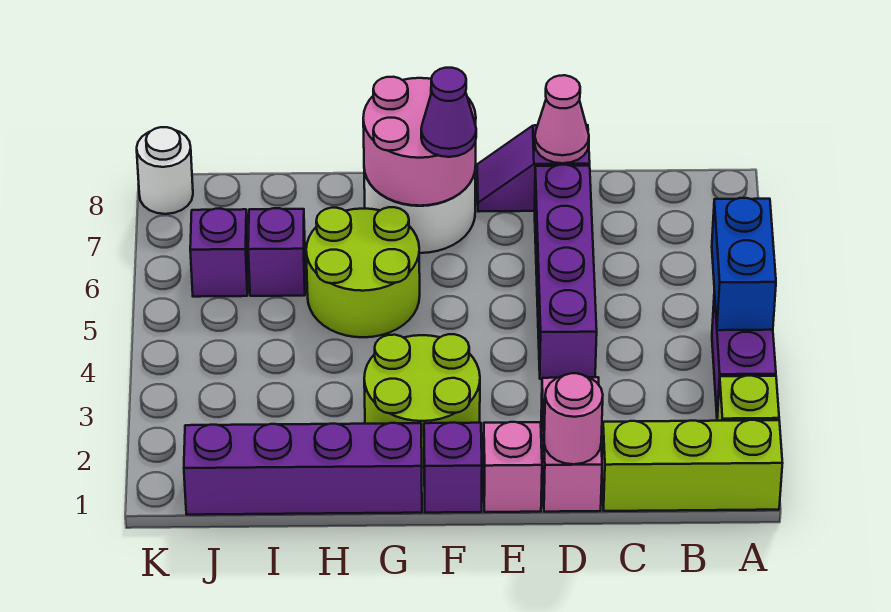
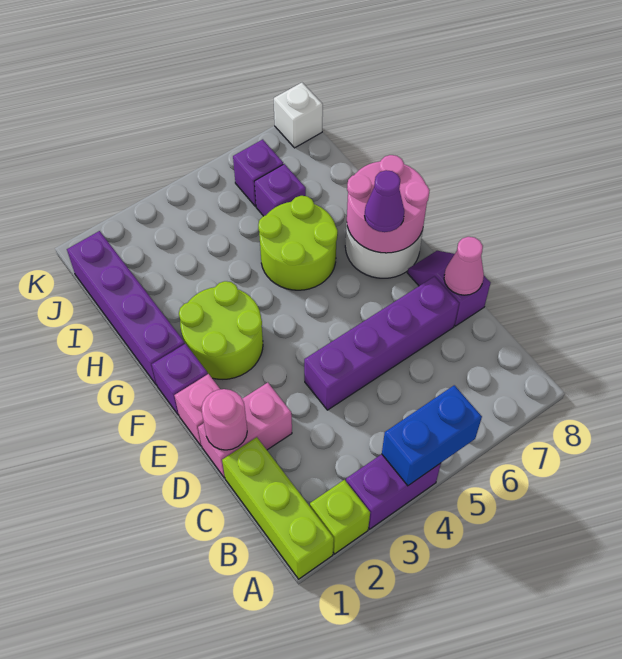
white round brick K8 level 1 -> white brick K8 level 1

